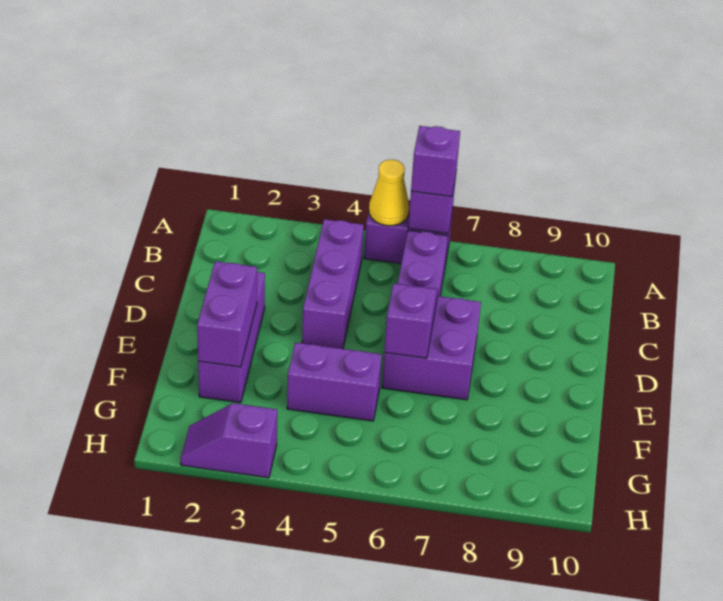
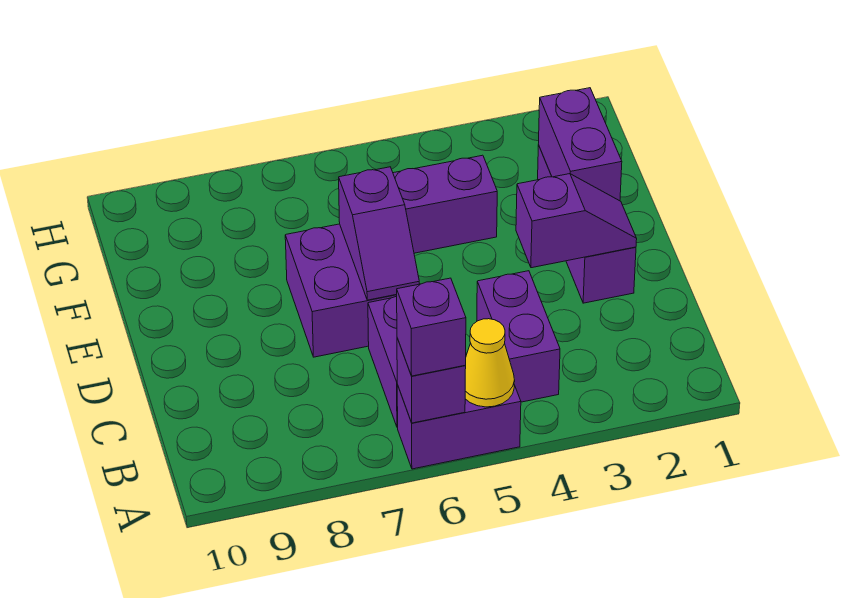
purple brick B4:D4 level 1 -> purple brick B4:C4 level 1
purple slope H2:H3 level 1 top 3 -> purple slope D2:D3 level 2 top 3

